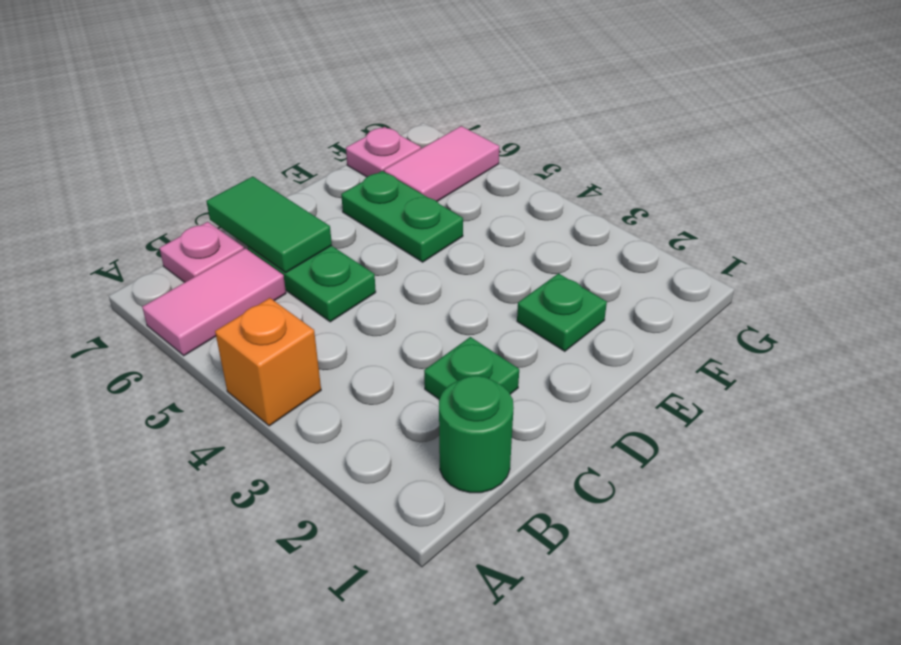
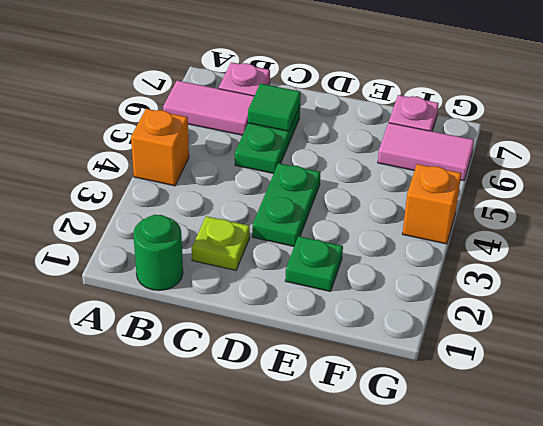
green plate C2 level 1 -> lime plate C2 level 1
green tile C6:C7 level 2 -> green tile C6 level 2
green plate E5:E6 level 1 -> green plate D3:D4 level 1
none -> orange brick G4 level 1

